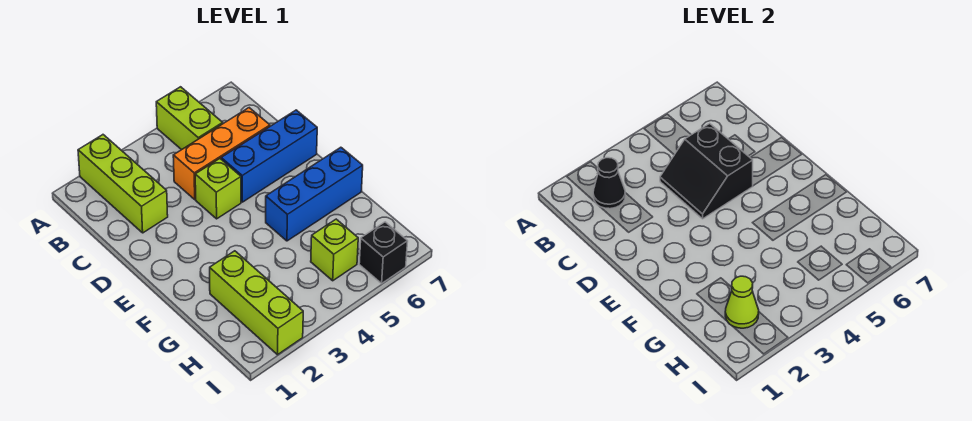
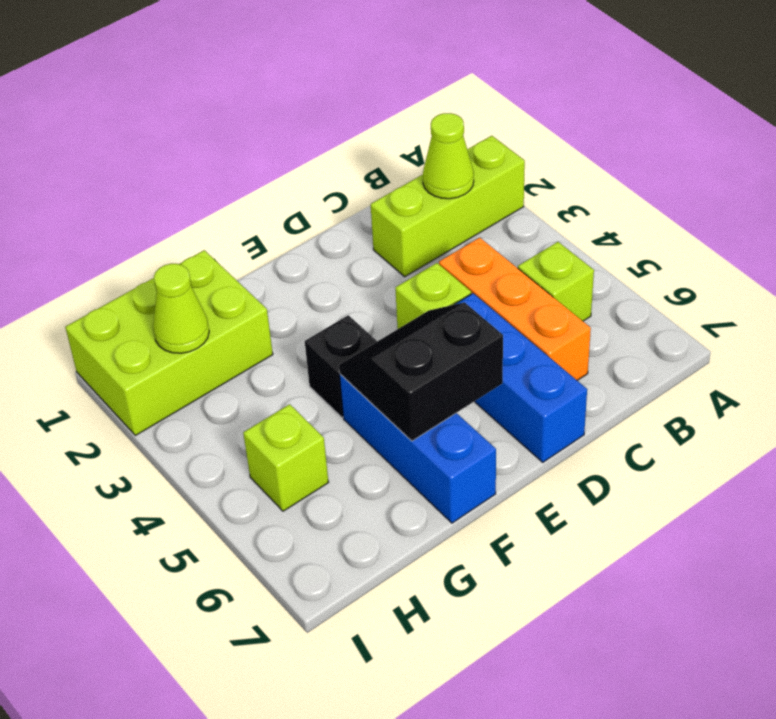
lime brick A5:B5 level 1 -> lime brick B5 level 1
black cone B2 level 2 -> lime cone B2 level 2
black slope C4:D5 level 2 top 5 -> black slope E5:F6 level 2 top 6
lime brick G2:I2 level 1 -> lime brick G1:I2 level 1
black brick I6 level 1 -> black brick F4 level 1

